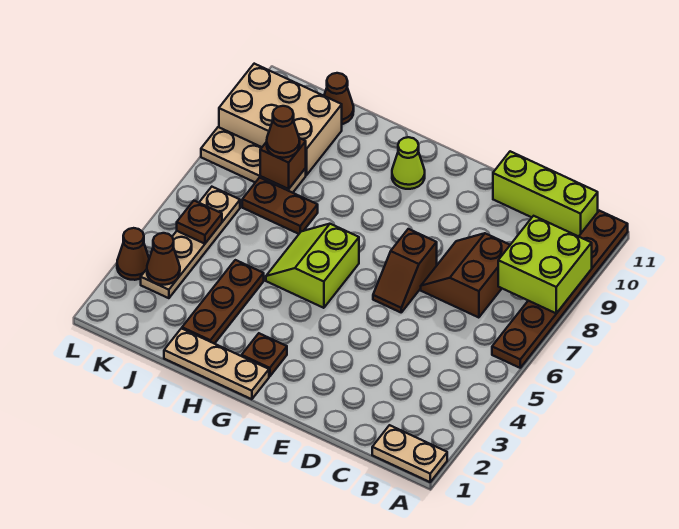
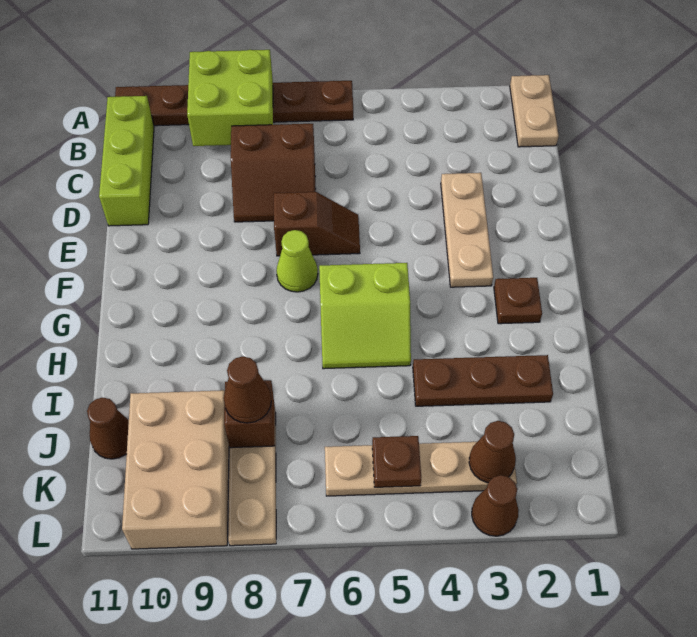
tan plate G1:I1 level 1 -> tan plate D3:F3 level 1
lime cone G10 level 1 -> lime cone F7 level 1
brown plate I7:J7 level 1 -> none

